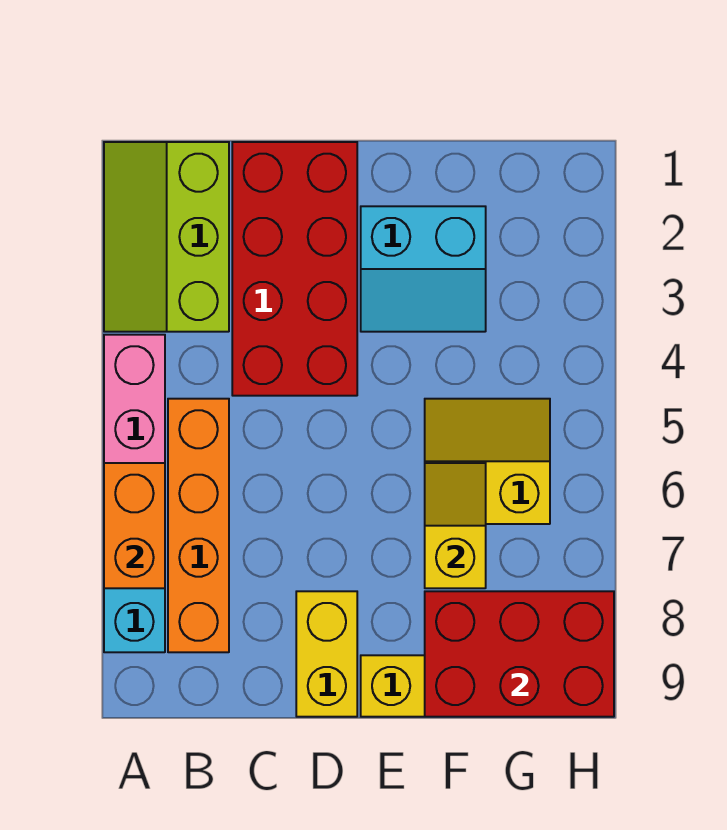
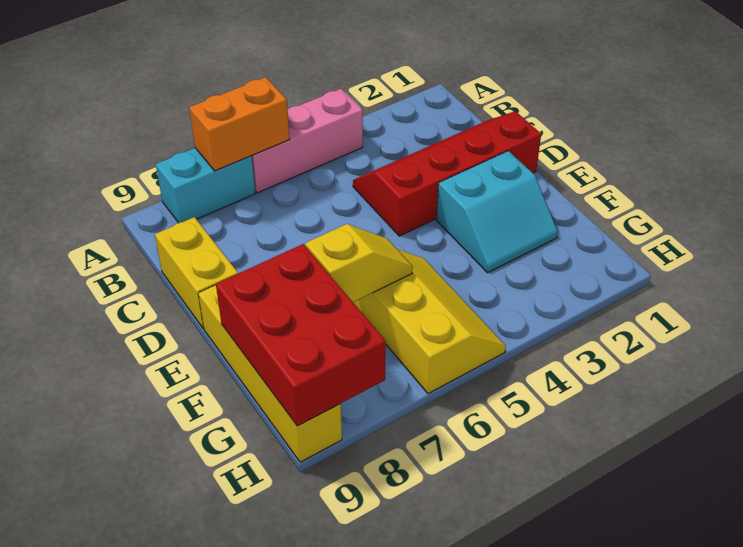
lime slope A1:B3 level 1 top B -> none
orange brick B5:B8 level 1 -> none
red brick C1:D4 level 1 -> red slope C1:D4 level 1 top D
yellow brick D8:D9 level 1 -> yellow brick C9:D9 level 1
cyan slope E2:F3 level 1 top 2 -> cyan slope E2:F3 level 1 top E
yellow slope F5:G6 level 1 top 6 -> yellow slope F5:H6 level 1 top 6

